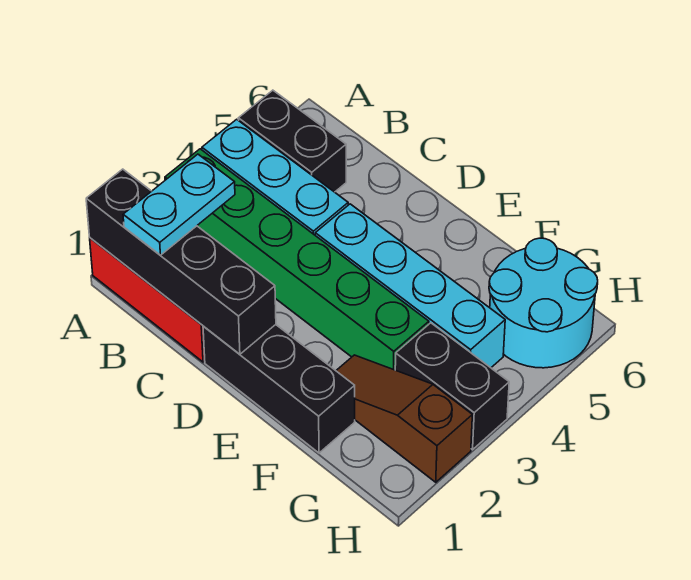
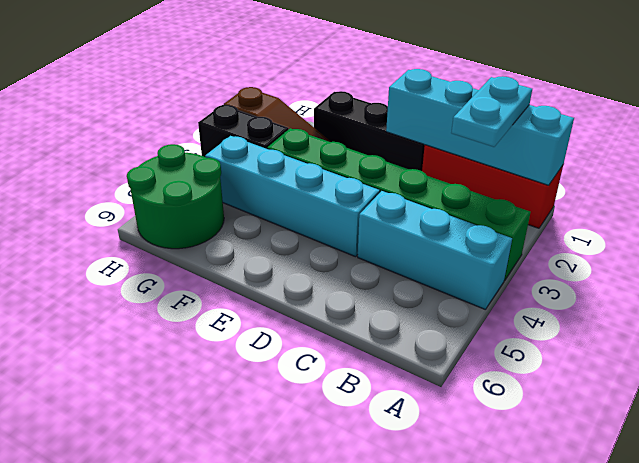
black brick A1:D1 level 2 -> cyan brick A1:D1 level 2
black brick A5:B5 level 1 -> none
cyan round brick G5:H6 level 1 -> green round brick G5:H6 level 1

